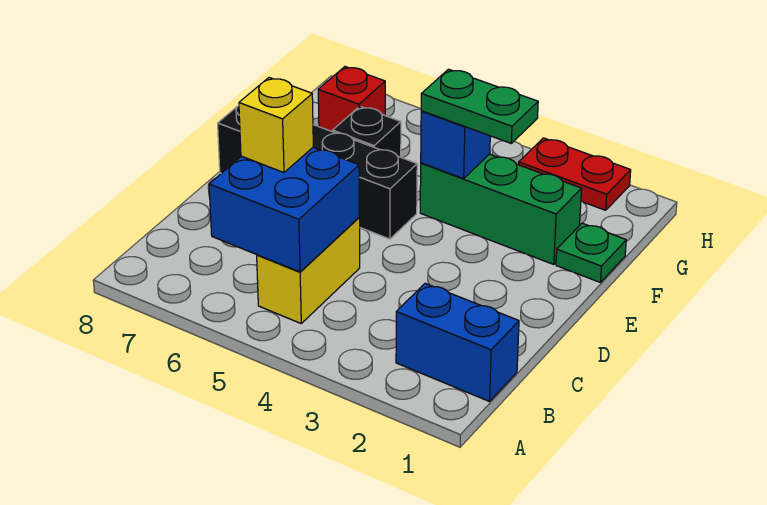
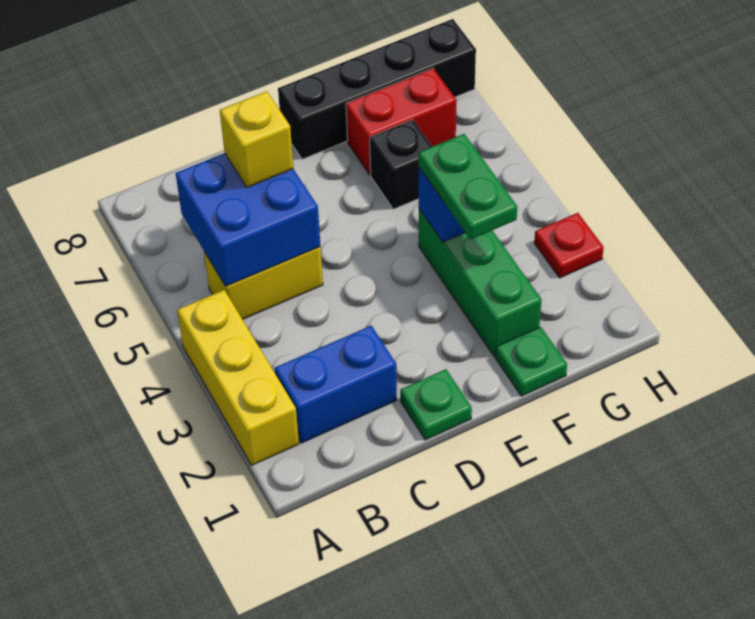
none -> yellow brick A2:A4 level 1
blue brick B1:B2 level 1 -> blue brick B2:C2 level 1
none -> green plate D1 level 1
black brick E5:E8 level 1 -> black brick E8:H8 level 1
red brick G7 level 1 -> red brick F7:G7 level 1
red plate H2:H3 level 1 -> red plate H3 level 1

